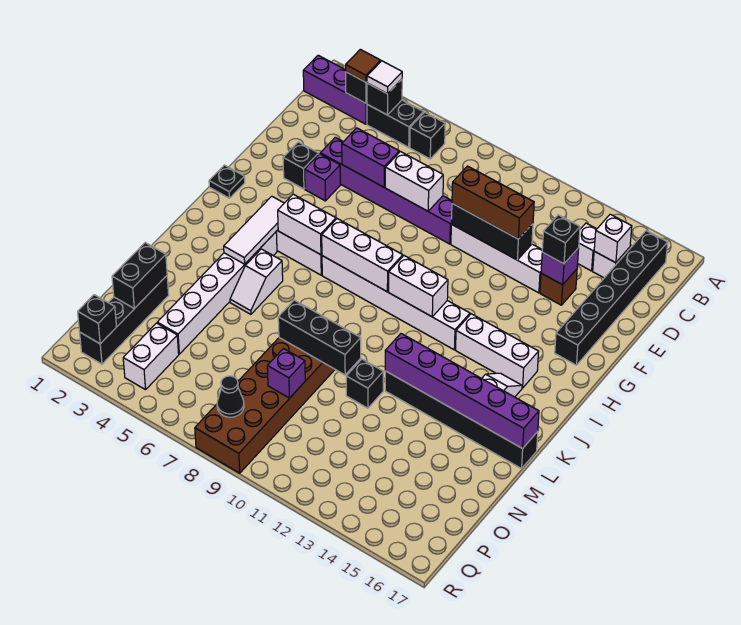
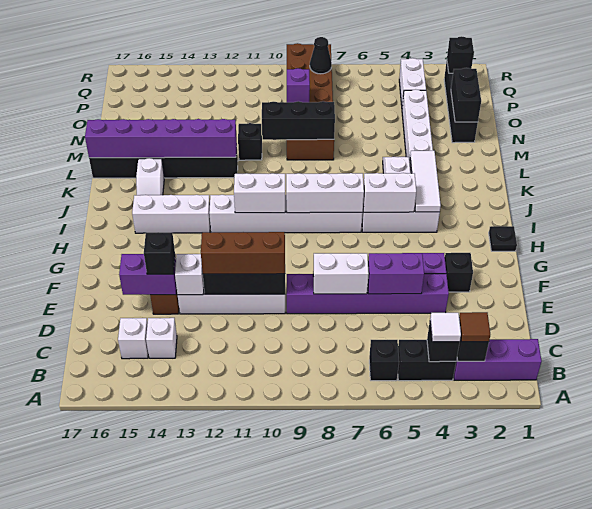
black brick B16:G16 level 1 -> none
white brick C15 level 2 -> white brick E13 level 2
purple brick E14 level 2 -> purple brick E14:E15 level 2

